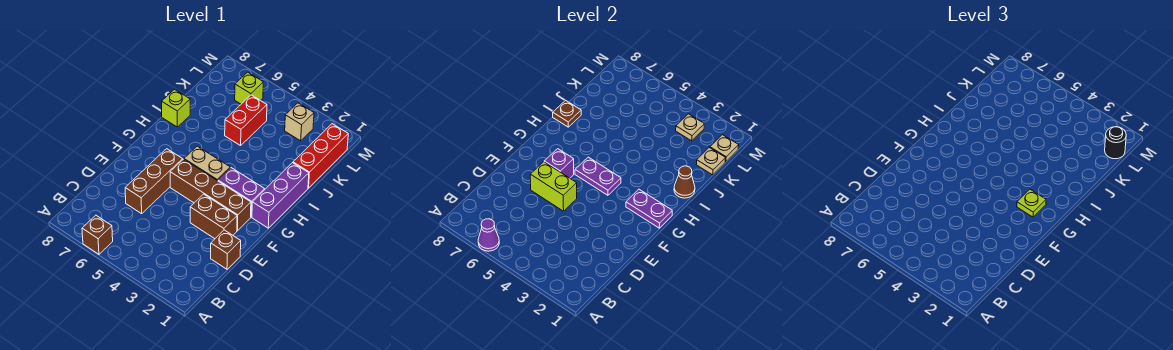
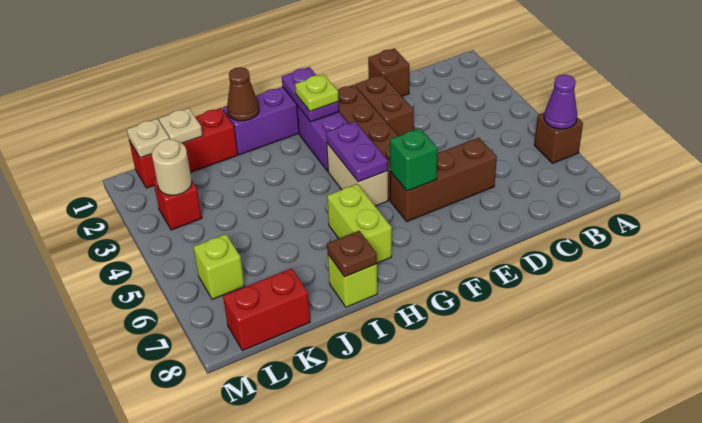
lime brick E5:E6 level 2 -> lime brick H6:H7 level 1
purple brick F6 level 2 -> green brick F6 level 2
red brick J5:K5 level 1 -> red brick K8:L8 level 1
black round brick L1 level 3 -> none
tan brick L3 level 1 -> red brick L3 level 1
tan plate L3 level 2 -> tan round brick L3 level 2

